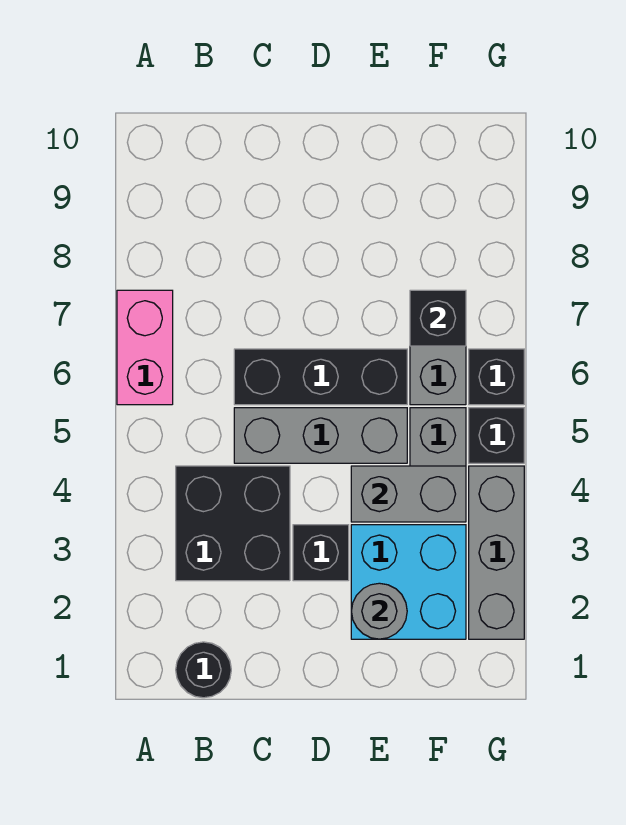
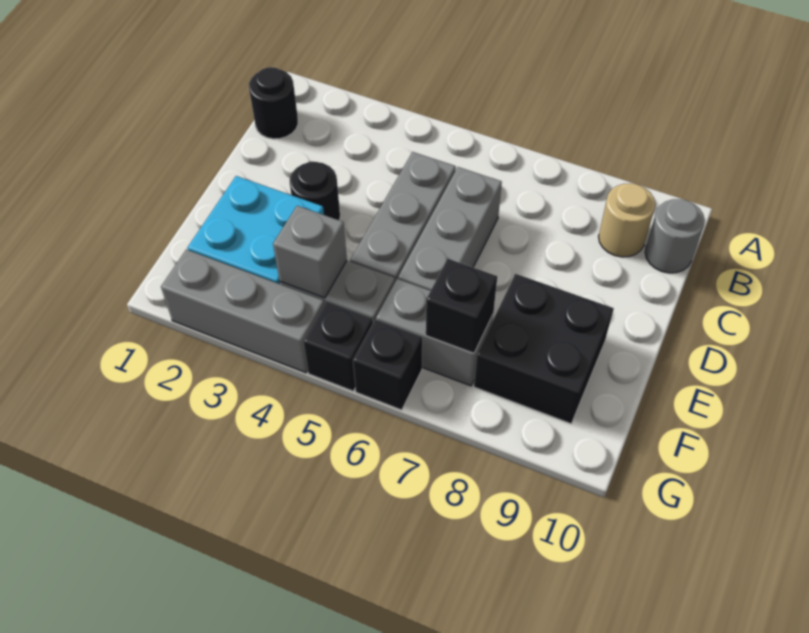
pink brick A6:A7 level 1 -> none
black brick B3:C4 level 1 -> black brick E8:F9 level 1
none -> tan round brick B9 level 1
black brick C6:E6 level 1 -> grey brick C6:E6 level 1
black brick D3 level 1 -> black round brick D3 level 1
grey round brick E2 level 2 -> grey round brick B10 level 1
grey brick E4:F4 level 2 -> grey brick F4 level 2

